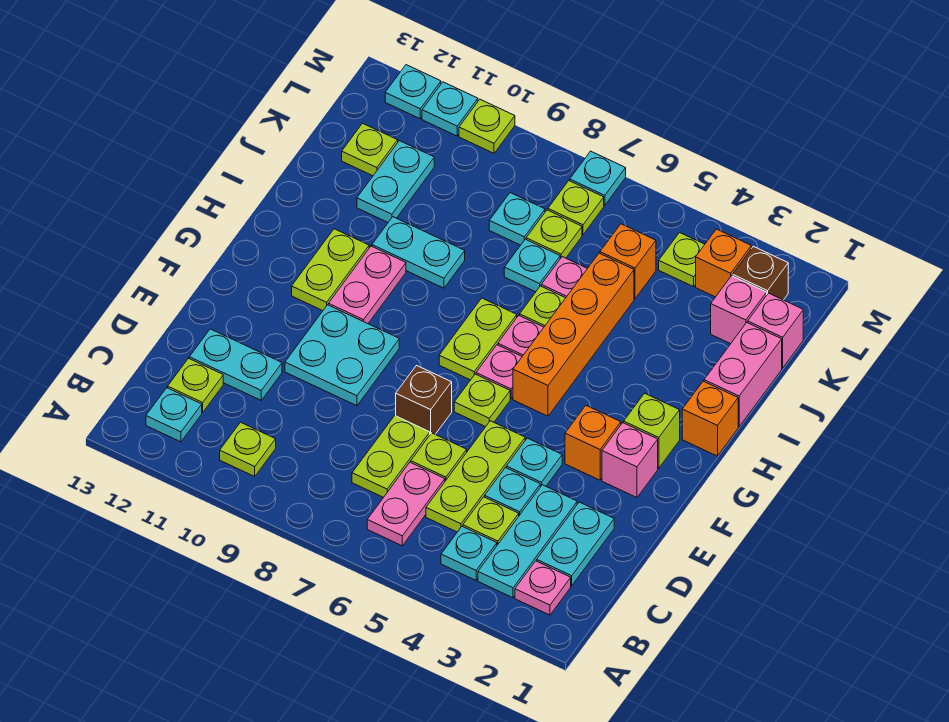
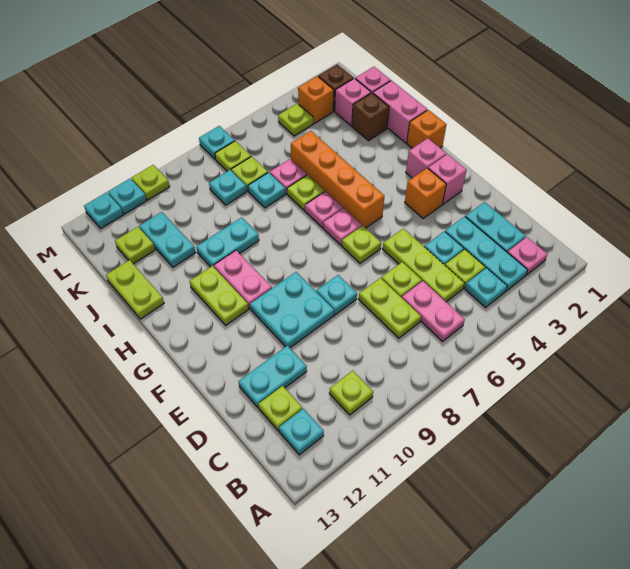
cyan plate E4 level 1 -> cyan plate E8 level 1
brown brick E7 level 1 -> brown brick J2 level 1
lime brick G2 level 1 -> pink brick G2 level 1
lime plate G7:H7 level 1 -> lime plate I13:J13 level 1
orange brick K5 level 1 -> none

